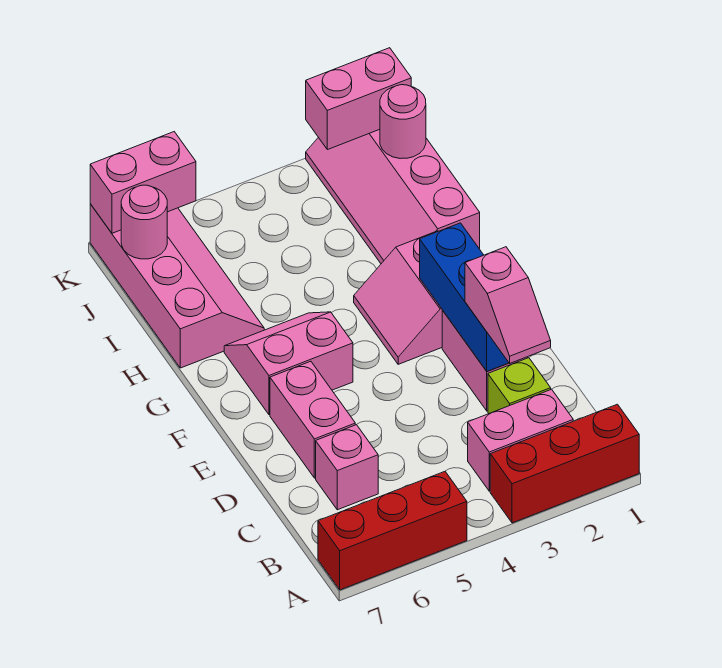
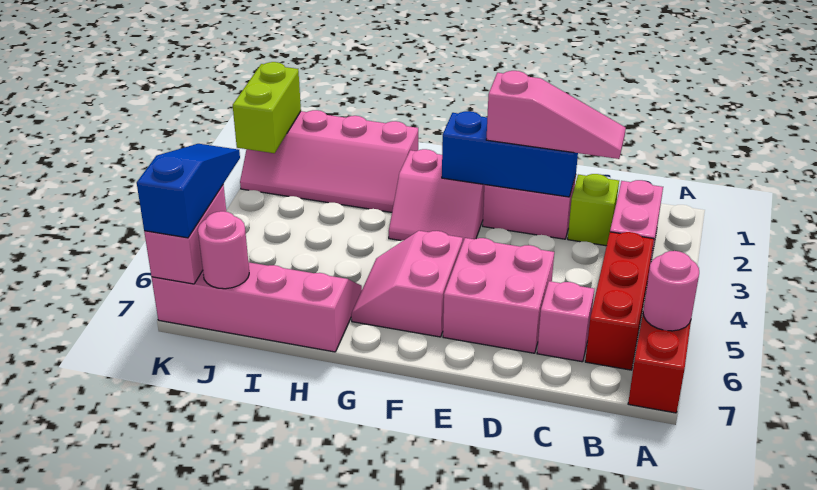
red brick A1:A3 level 1 -> red brick B4:B6 level 1
pink slope C2:D2 level 3 top D -> pink slope C2:E2 level 3 top E
pink brick D6:E6 level 1 -> pink brick D5:E6 level 1
pink round brick J1 level 2 -> pink round brick A6 level 2
pink brick K1:K2 level 2 -> lime brick K1:K2 level 2
none -> blue slope K5:K7 level 3 top 7

